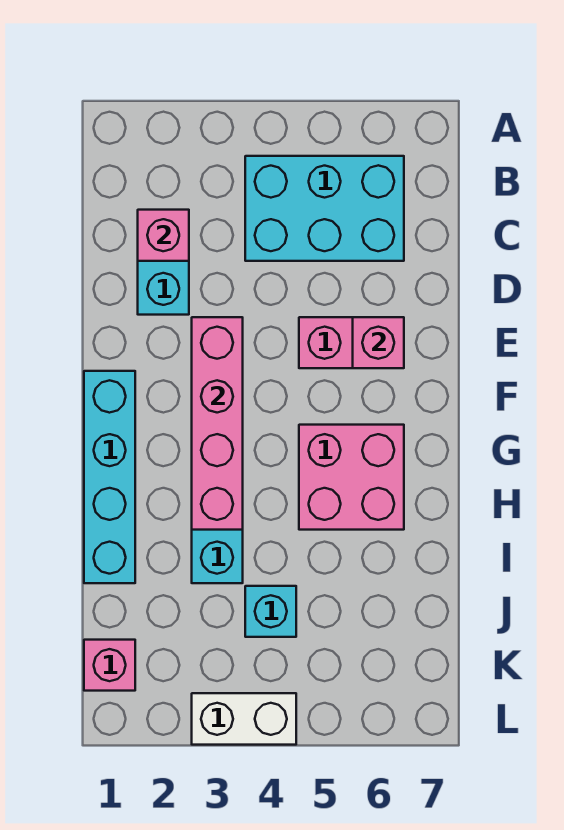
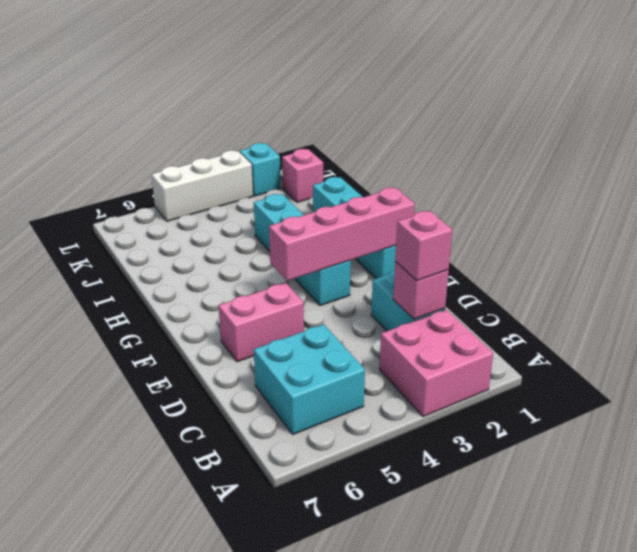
cyan brick B4:C6 level 1 -> cyan brick B5:C6 level 1
pink brick E3:H3 level 2 -> pink brick F1:F4 level 2
pink brick E6 level 2 -> pink brick C2 level 3
pink brick G5:H6 level 1 -> pink brick A2:B3 level 1
cyan brick J4 level 1 -> cyan brick L2 level 1
white brick L3:L4 level 1 -> white brick L3:L5 level 1

